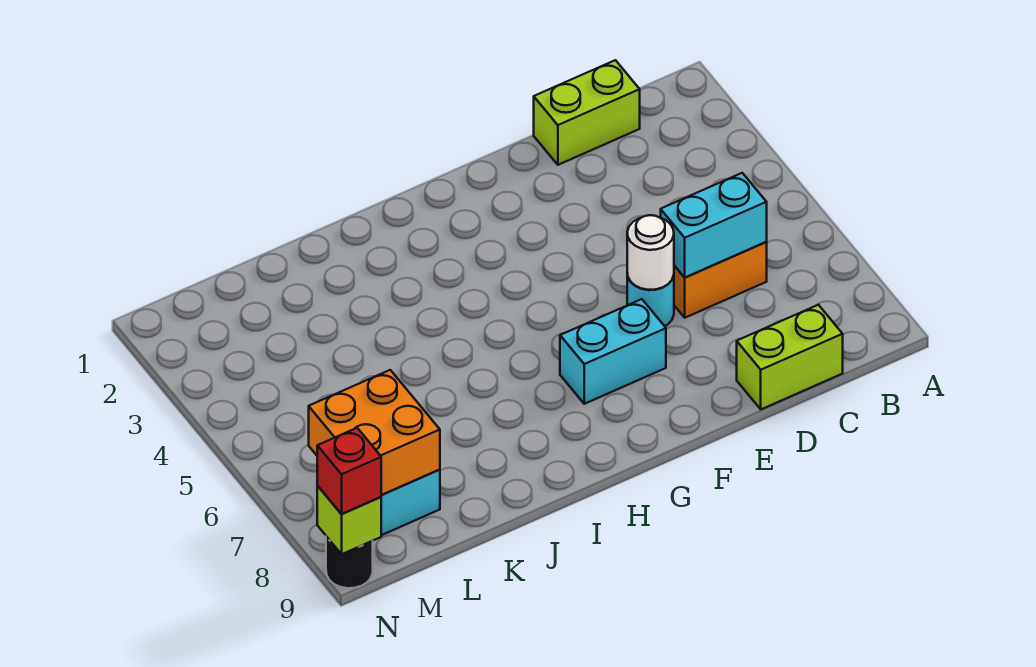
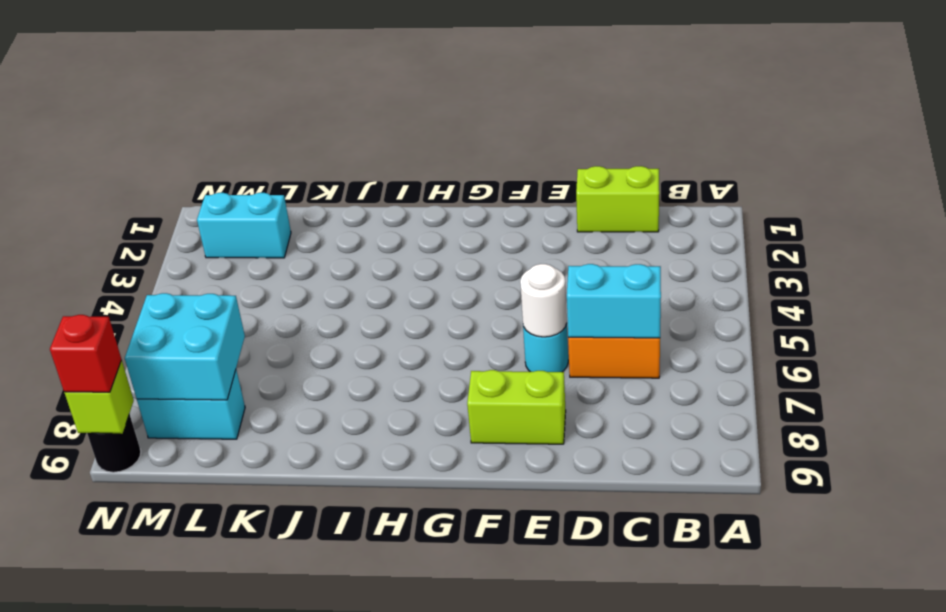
lime brick C9:D9 level 1 -> lime brick E8:F8 level 1
cyan brick F7:G7 level 1 -> cyan brick L2:M2 level 1
orange brick L7:M8 level 2 -> cyan brick L7:M8 level 2

